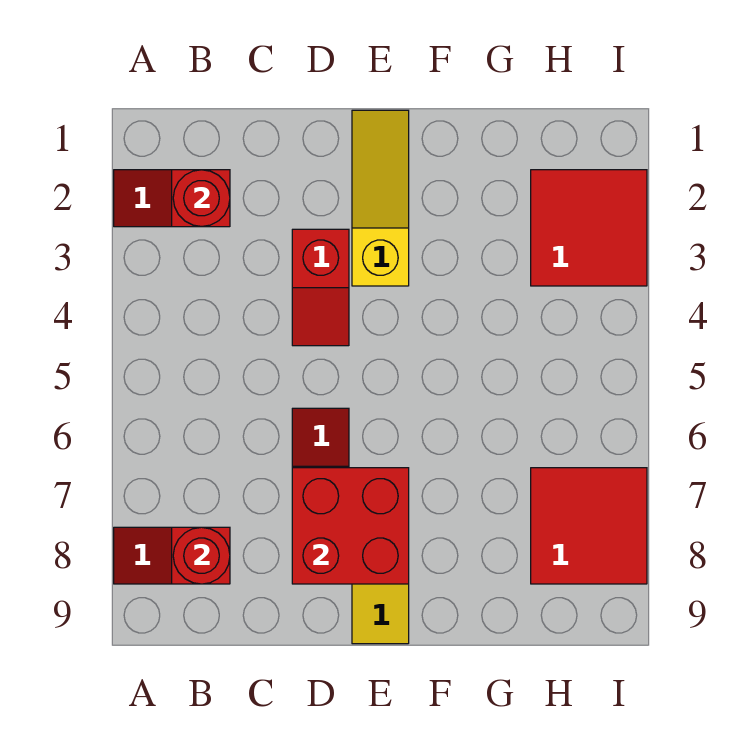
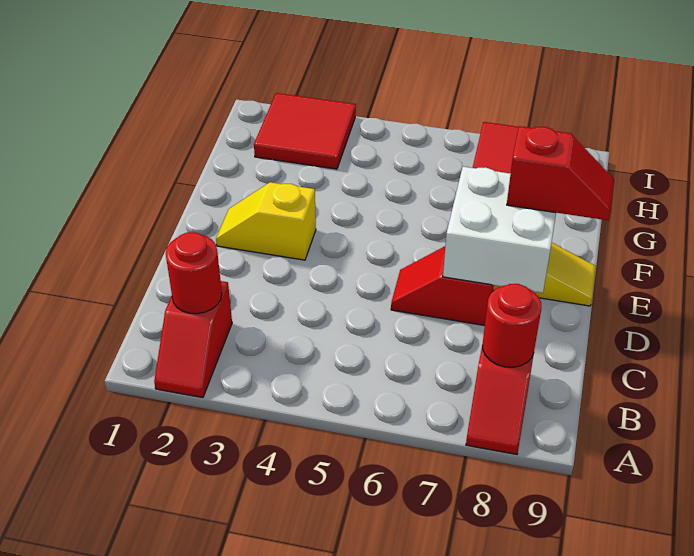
red slope D3:D4 level 1 top 3 -> red slope E8:E9 level 3 top 8
red brick D7:E8 level 2 -> white brick D7:E8 level 2
yellow slope E1:E3 level 1 top 3 -> yellow slope E2:E3 level 1 top 3

